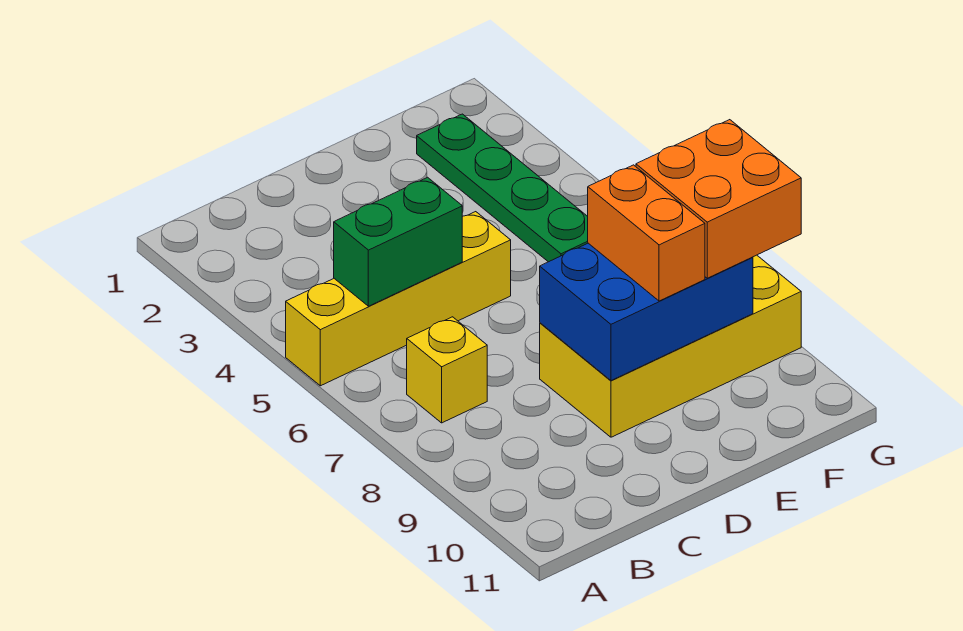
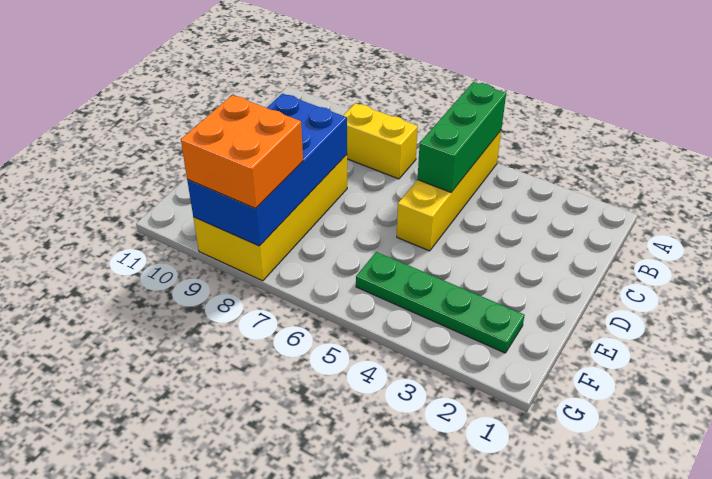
green brick B5:C5 level 2 -> green brick A5:C5 level 2
yellow brick B7 level 1 -> yellow brick B7:B8 level 1
blue brick D8:F9 level 2 -> blue brick D8:G9 level 2
orange brick E8:E9 level 3 -> none

